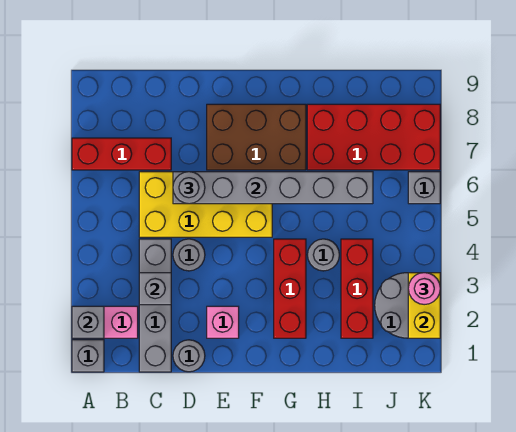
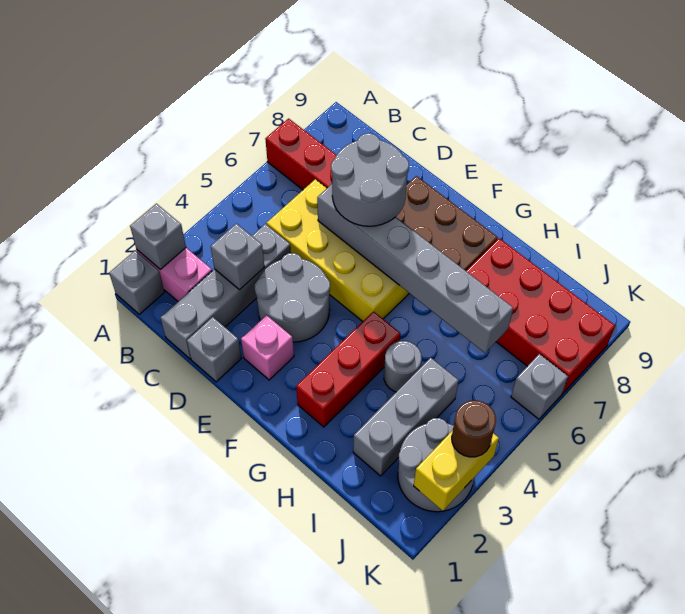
grey round brick D1 level 1 -> grey brick D1 level 1
grey round brick D4 level 1 -> grey round brick D3:E4 level 1
grey round brick D6 level 3 -> grey round brick D6:E7 level 3
red brick I2:I4 level 1 -> grey brick I2:I4 level 1
pink round brick K3 level 3 -> brown round brick K3 level 3

